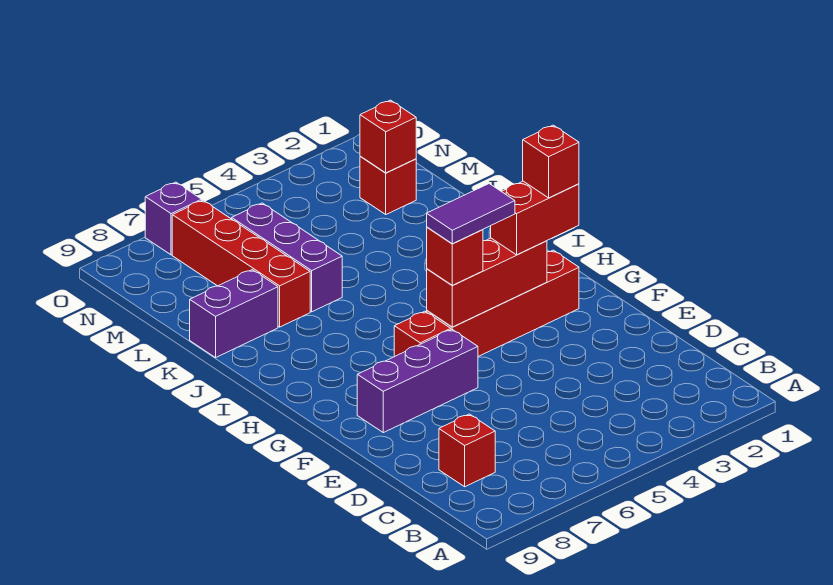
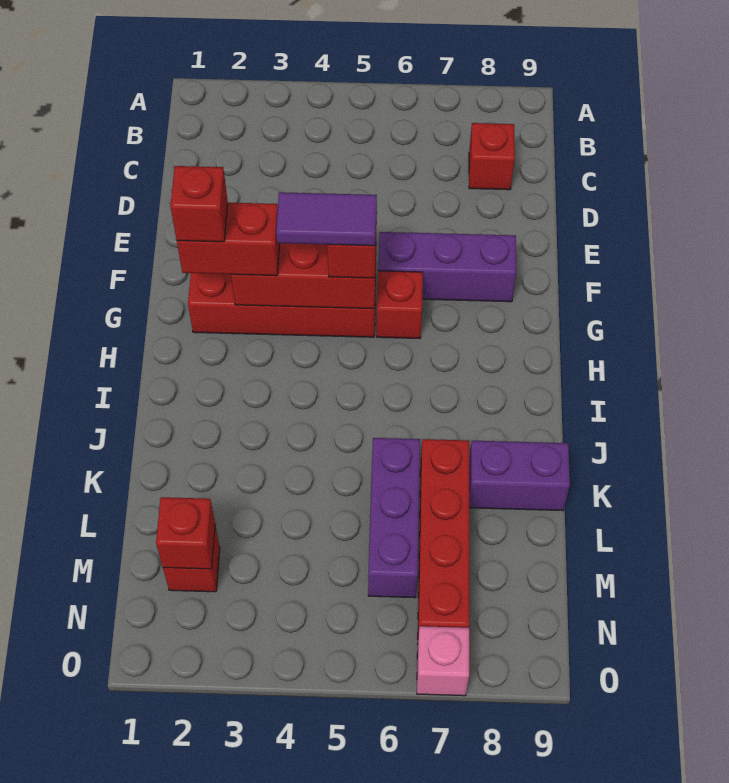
purple brick O7 level 1 -> pink brick O7 level 1

